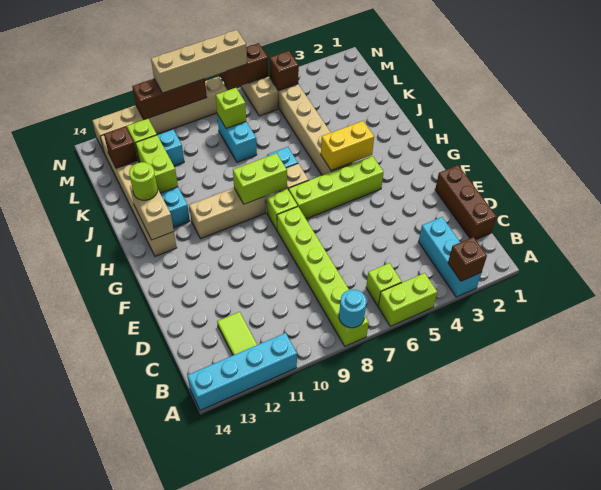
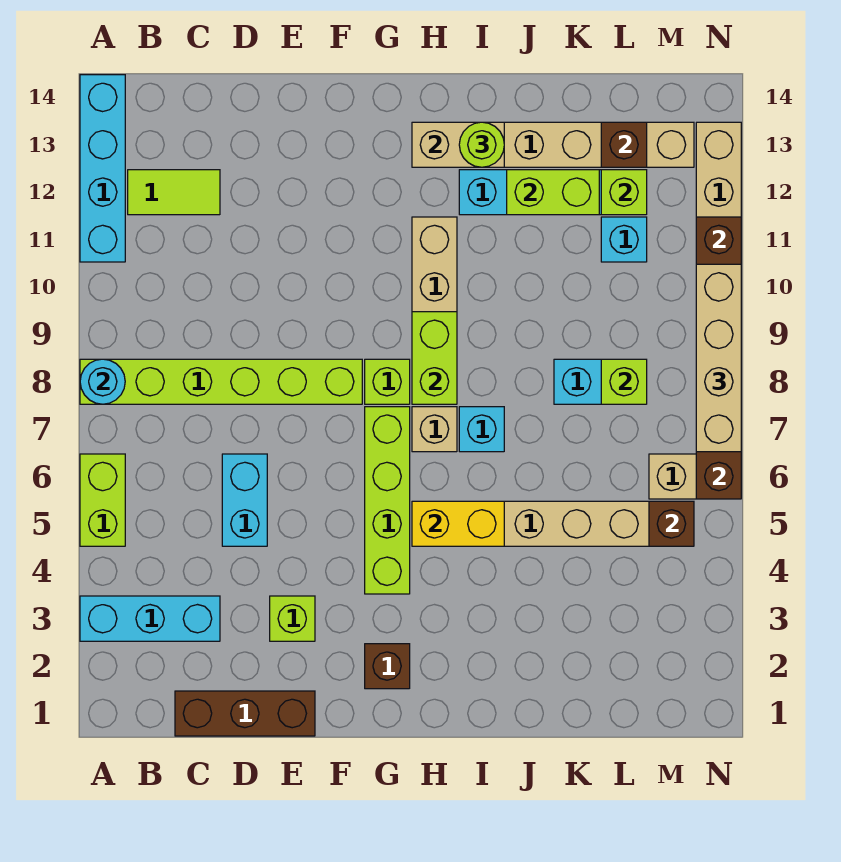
brown brick A3 level 2 -> brown brick G2 level 1
lime brick B6 level 1 -> lime brick E3 level 1
none -> cyan brick D5:D6 level 1
yellow brick H4:H5 level 2 -> yellow brick H5:I5 level 2

